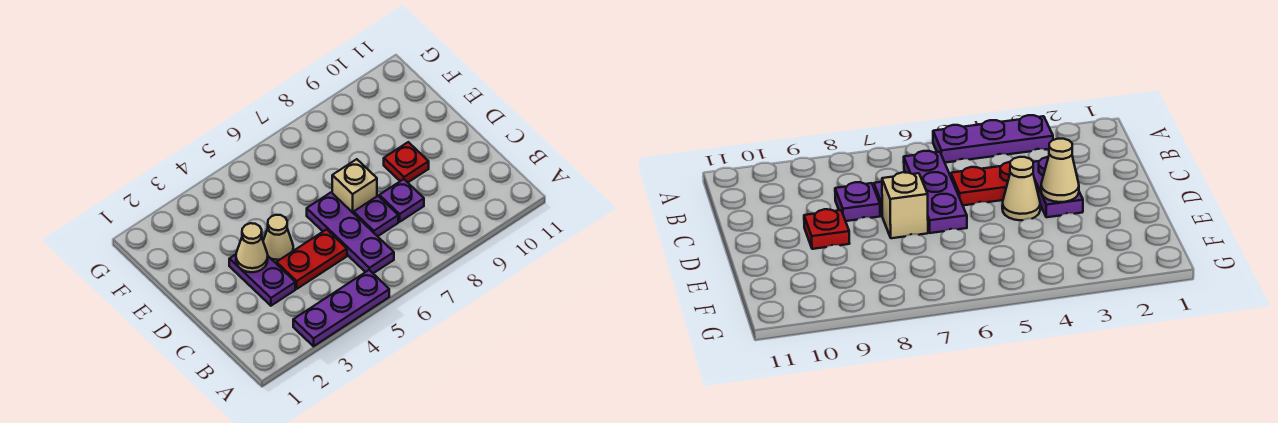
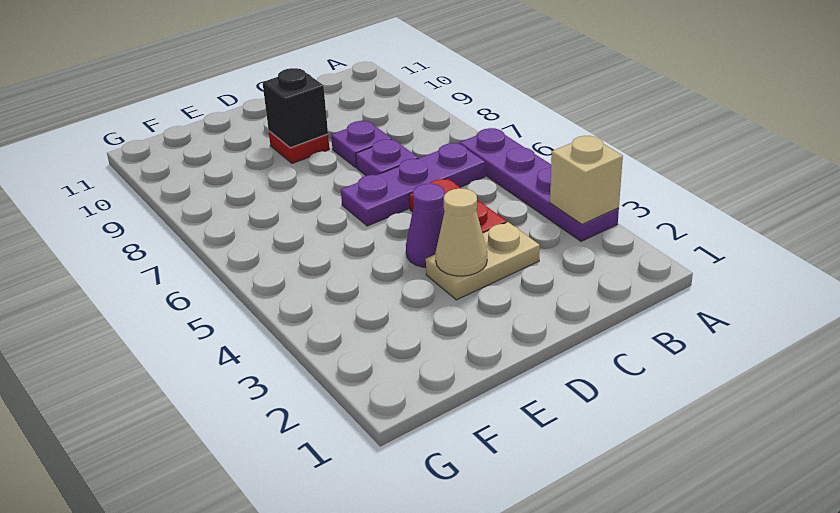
purple plate A3:A5 level 1 -> purple plate A3:A6 level 1
purple plate C3:D3 level 1 -> tan plate C3:D3 level 1
tan cone D4 level 1 -> purple cone D4 level 1
tan brick D7 level 1 -> tan brick A3 level 2
none -> black brick D9 level 2

